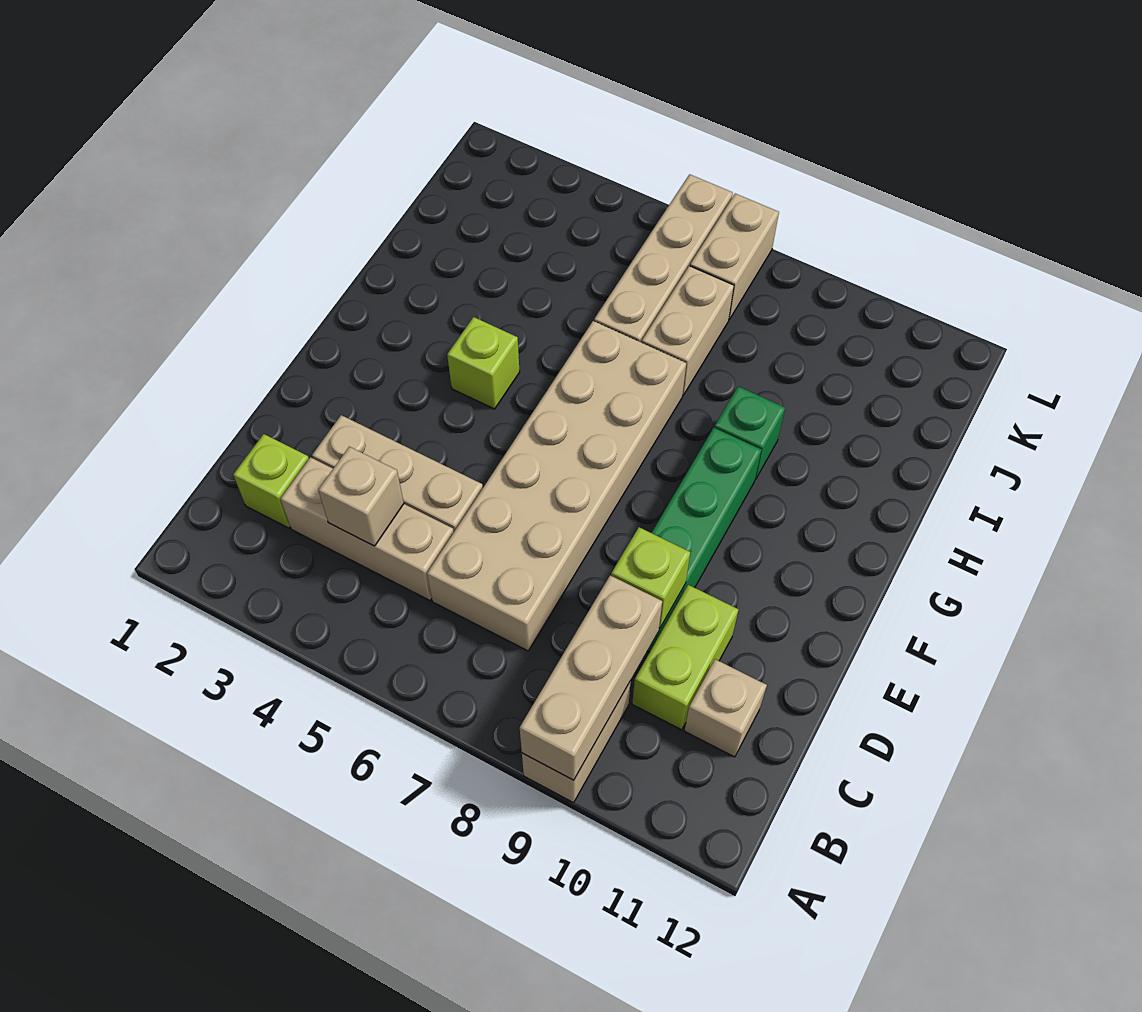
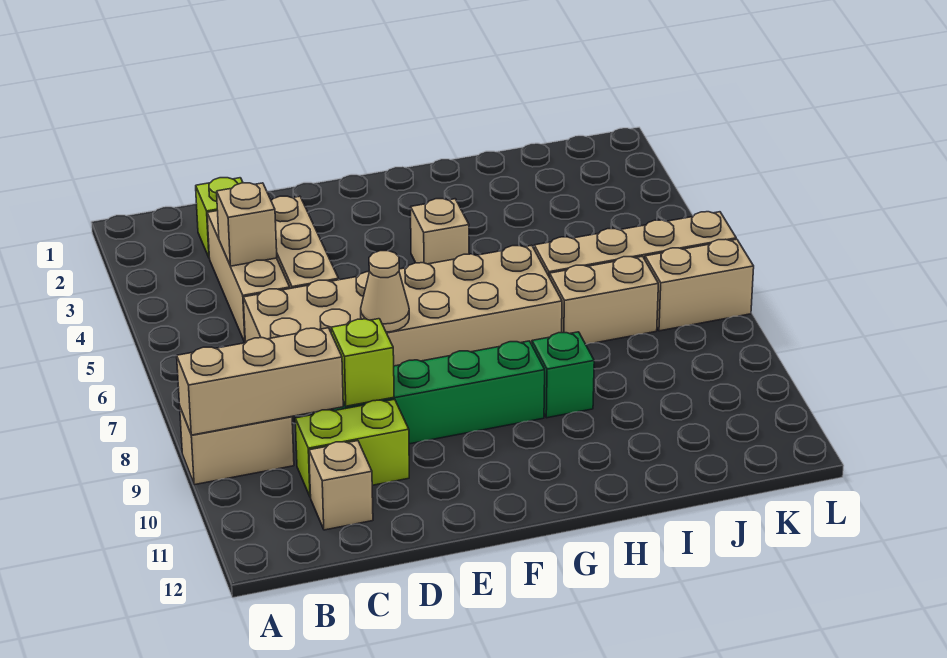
none -> tan cone E7 level 2
lime brick G4 level 1 -> tan brick G4 level 1

